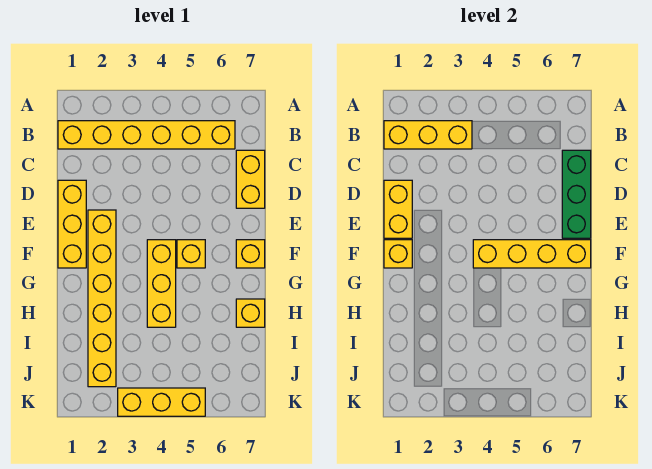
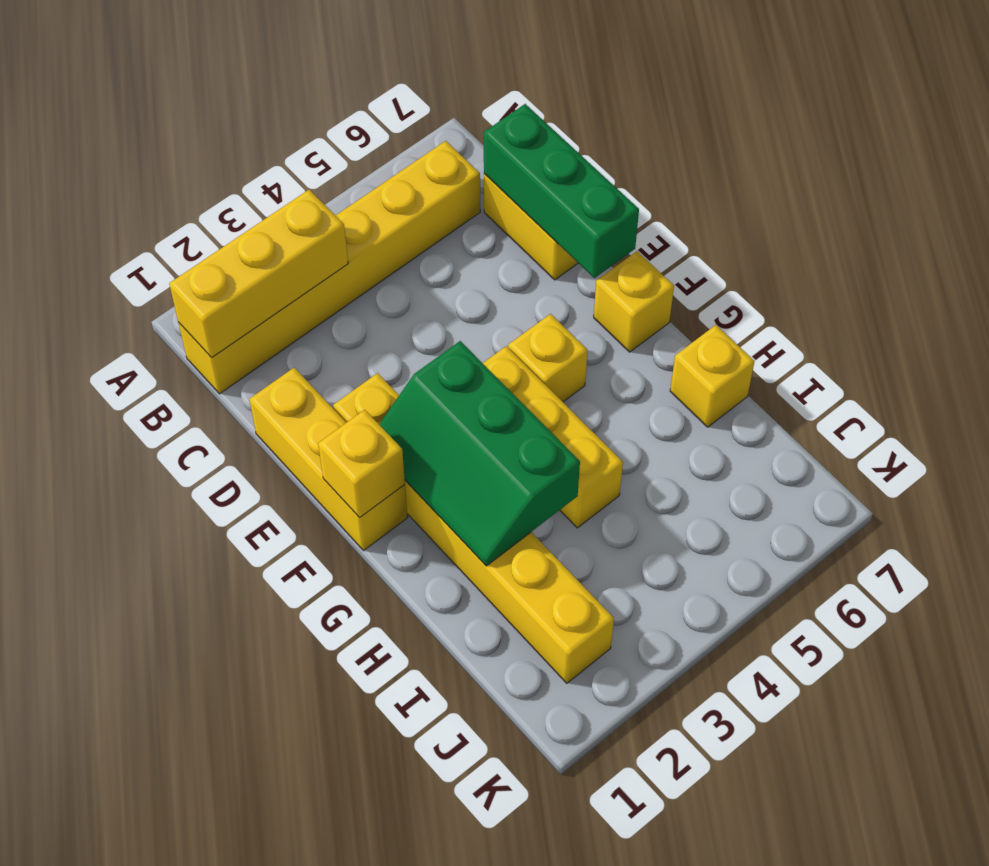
yellow brick D1:E1 level 2 -> none
none -> green slope F2:H3 level 2 top 3
yellow brick F4:F7 level 2 -> none
yellow brick K3:K5 level 1 -> none

